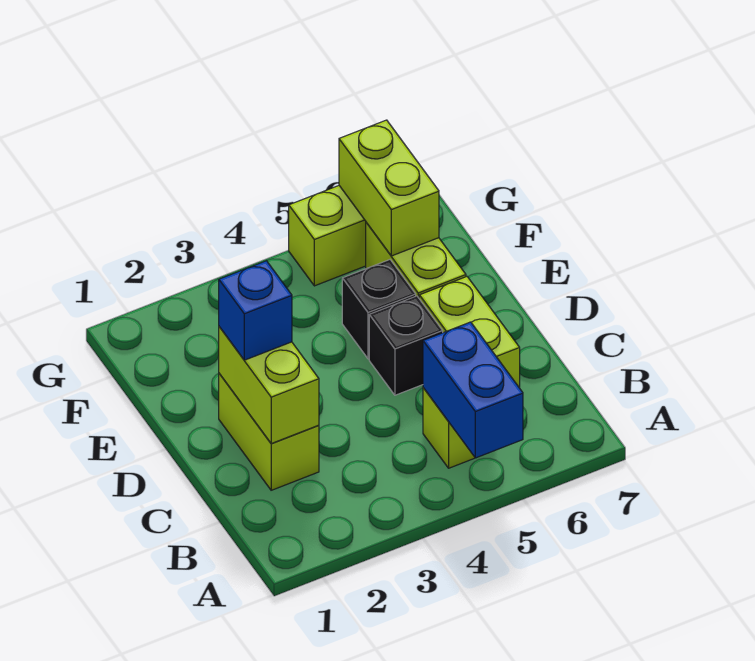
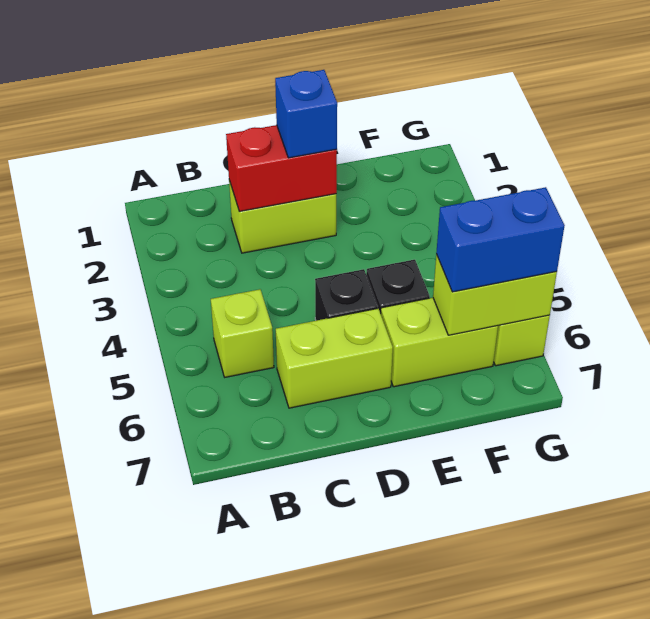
blue brick A5:B5 level 2 -> blue brick F6:G6 level 3
lime brick C2:D2 level 2 -> red brick C2:D2 level 2

